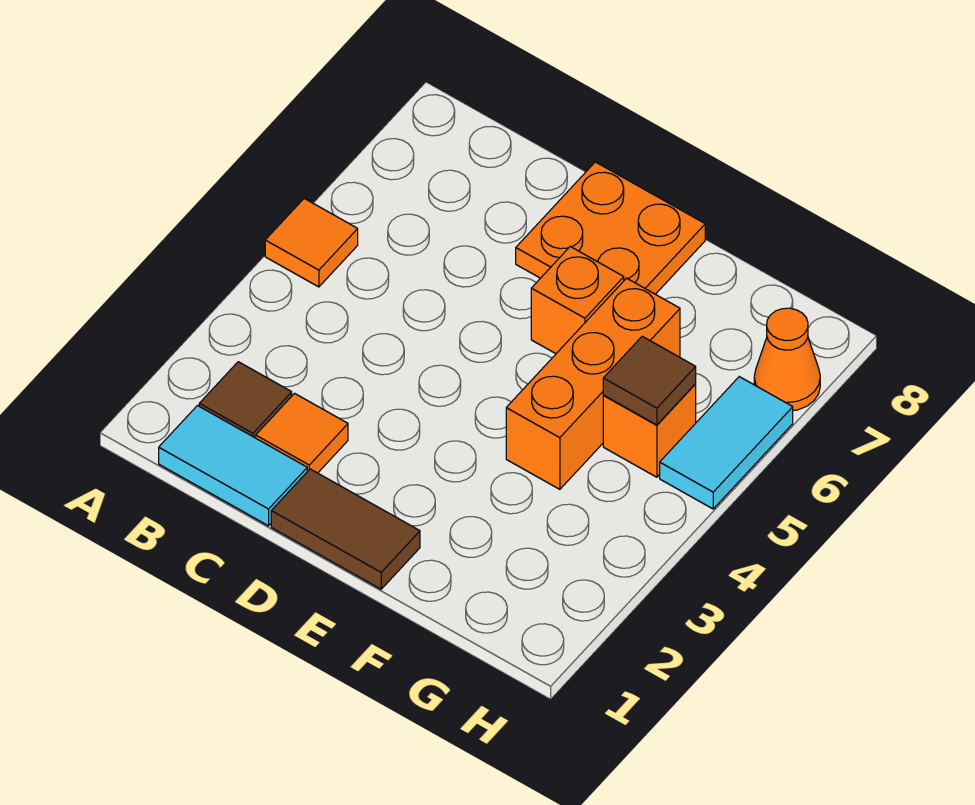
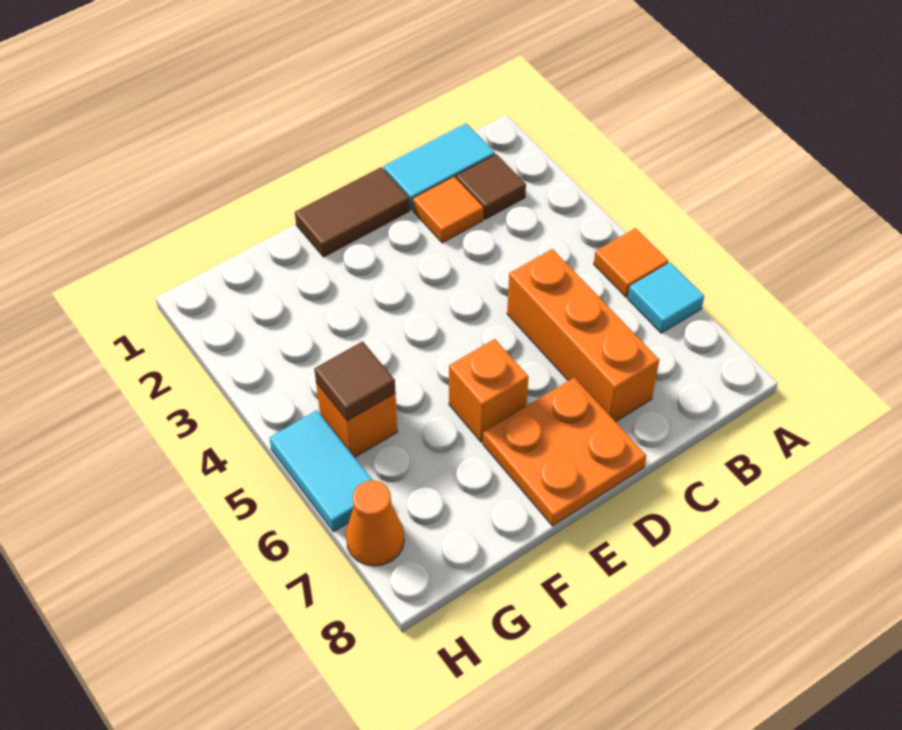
none -> cyan tile A6 level 1
orange brick F4:F6 level 1 -> orange brick C5:C7 level 1

